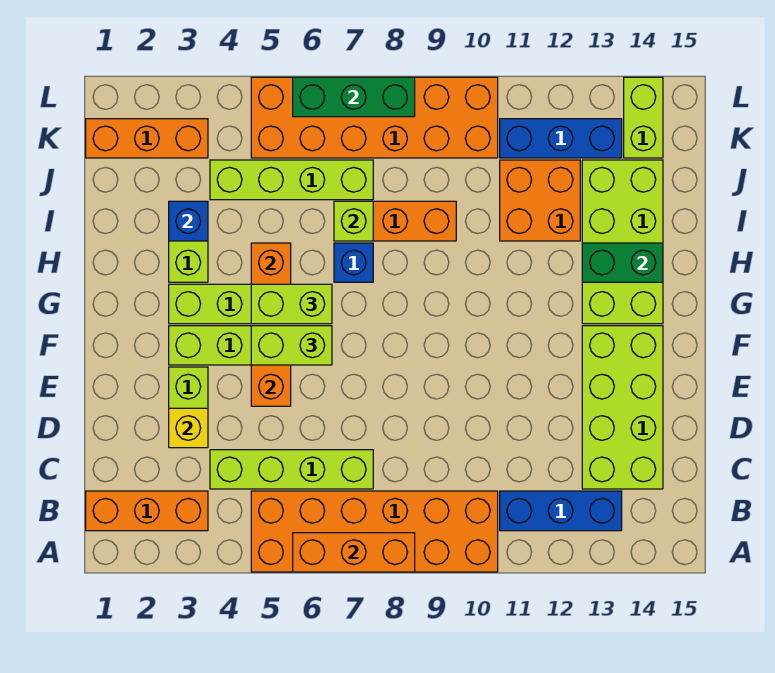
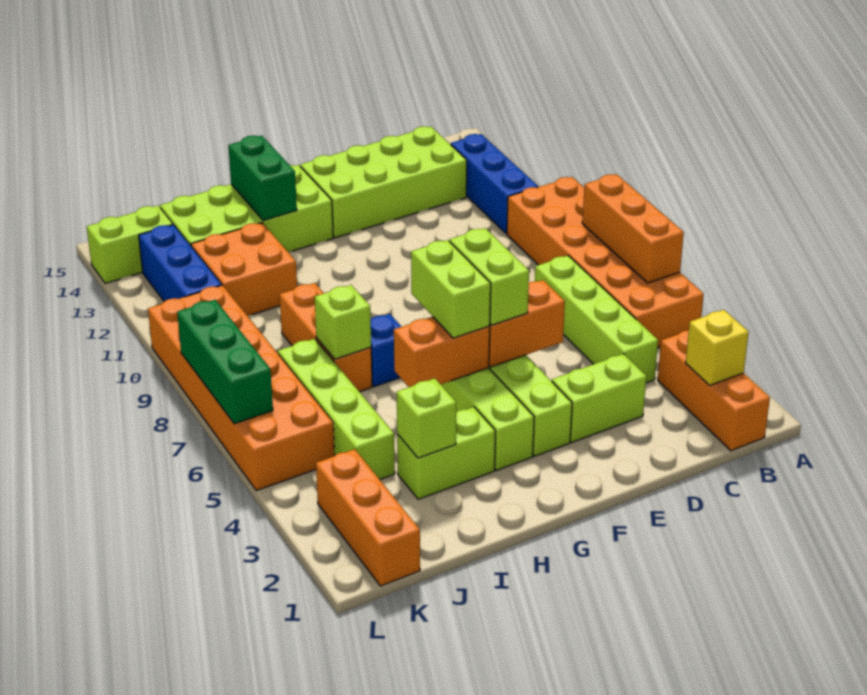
yellow brick D3 level 2 -> yellow brick B2 level 2
blue brick I3 level 2 -> lime brick I3 level 2

